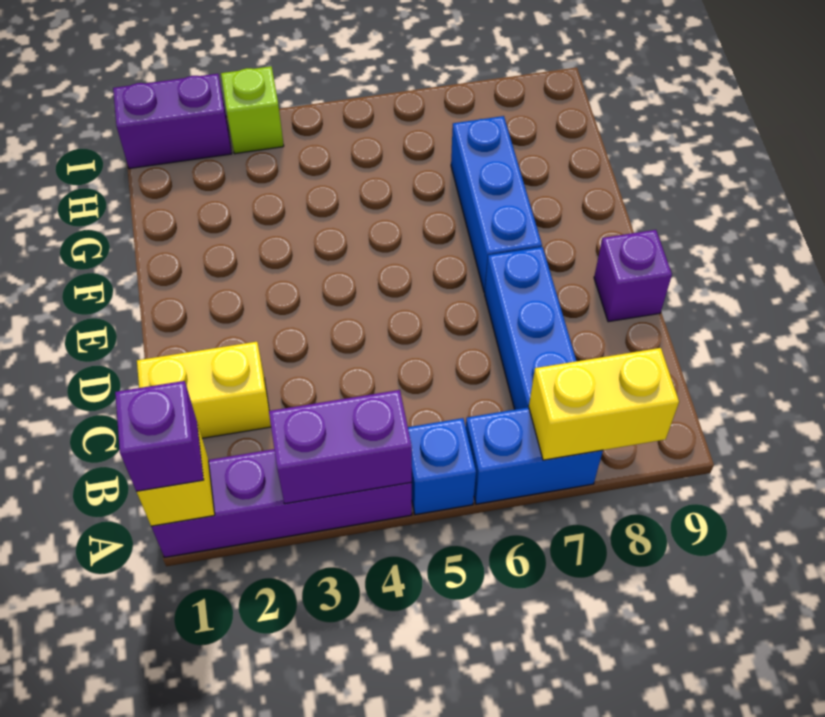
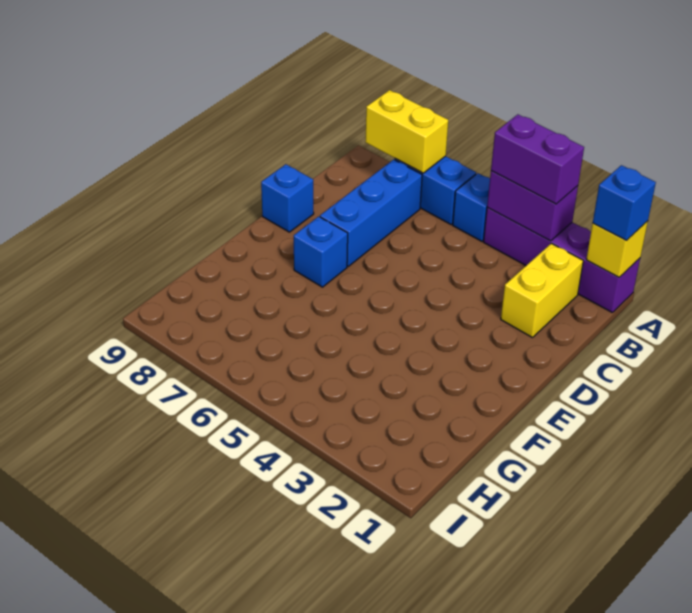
purple brick A1 level 3 -> blue brick A1 level 3
yellow brick C1:C2 level 1 -> yellow brick B2:C2 level 1
purple brick D9 level 1 -> blue brick D9 level 1
blue brick E7:G7 level 1 -> blue brick E7 level 1
purple brick I1:I2 level 1 -> purple brick A3:A4 level 3
lime brick I3 level 1 -> none

